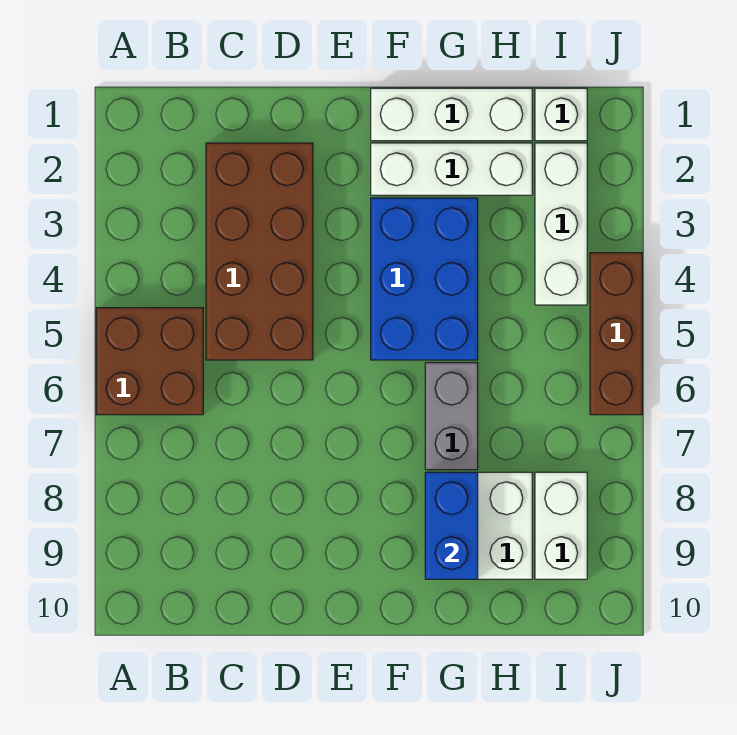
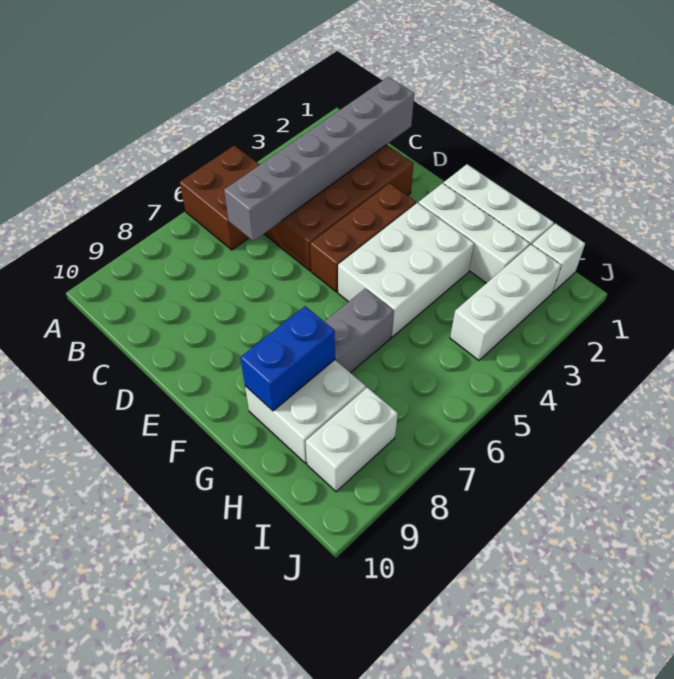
none -> grey brick C1:C6 level 2
blue brick F3:G5 level 1 -> white brick F3:G5 level 1
brown brick J4:J6 level 1 -> brown brick E3:E5 level 1

